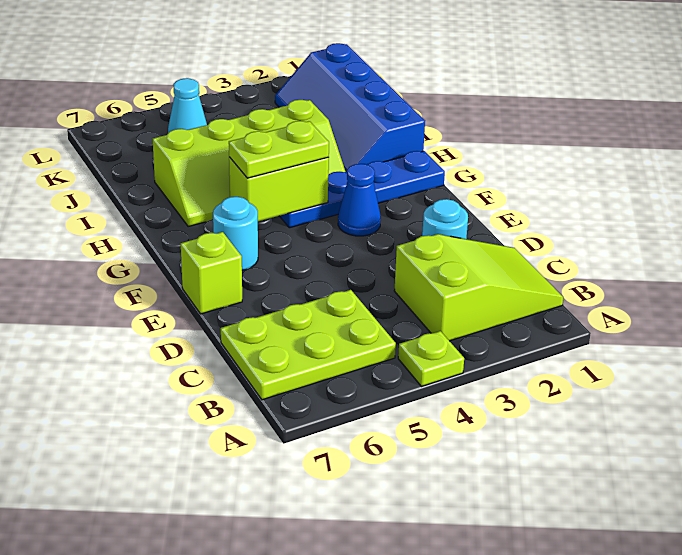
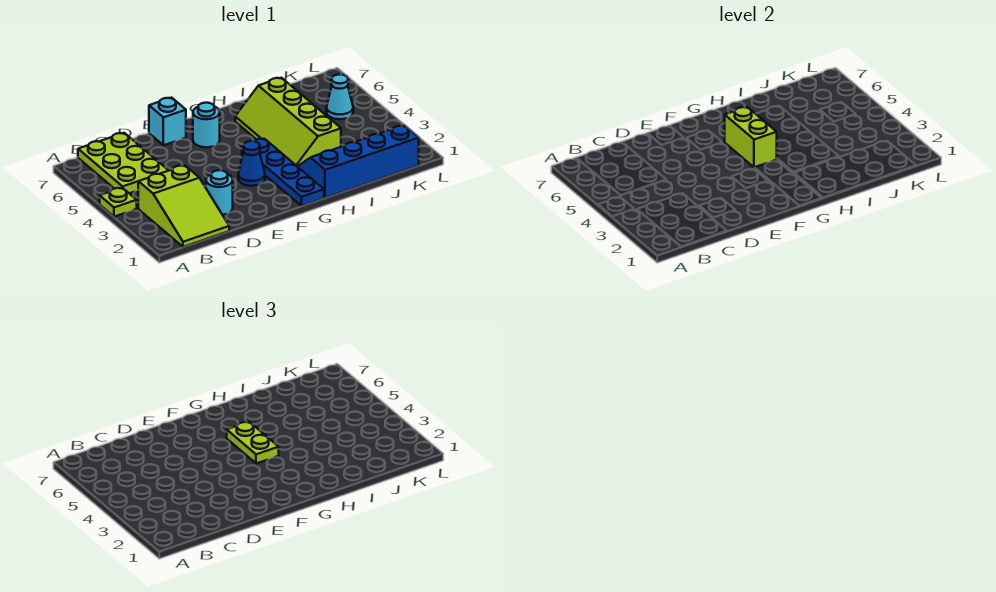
lime brick E7 level 1 -> cyan brick E7 level 1

